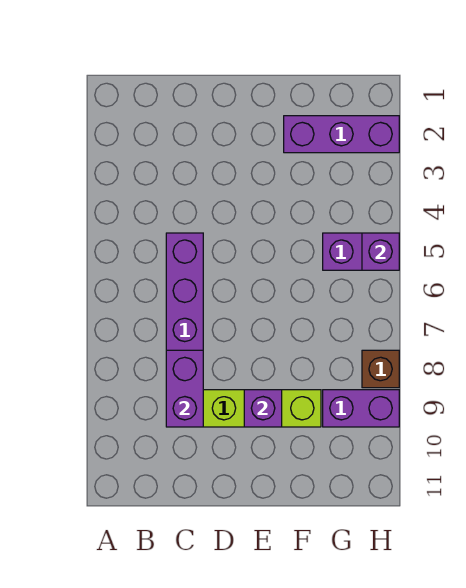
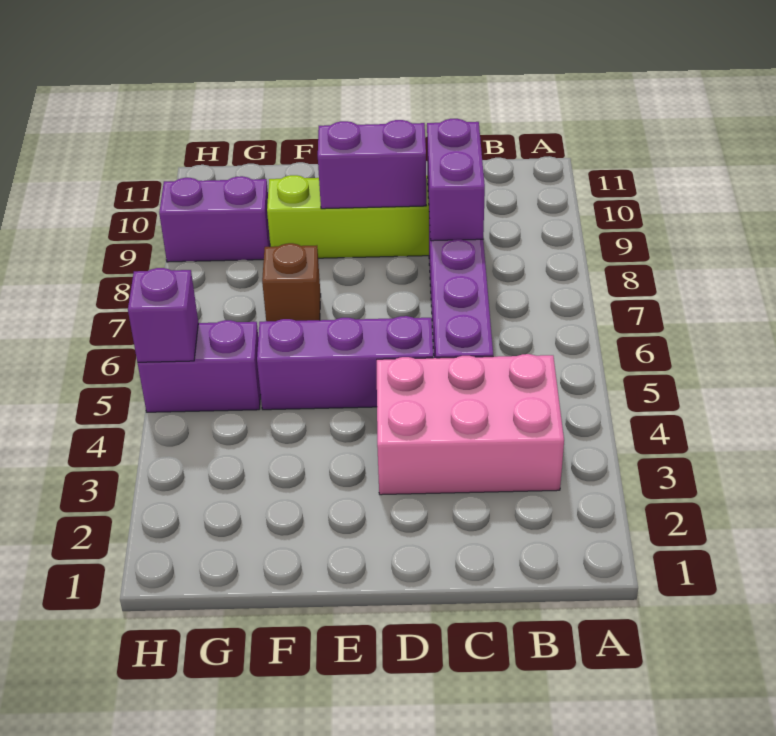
none -> pink brick B3:D4 level 1
purple brick E9 level 2 -> purple brick D9:E9 level 2
purple brick F2:H2 level 1 -> purple brick D5:F5 level 1
brown brick H8 level 1 -> brown brick F7 level 1

